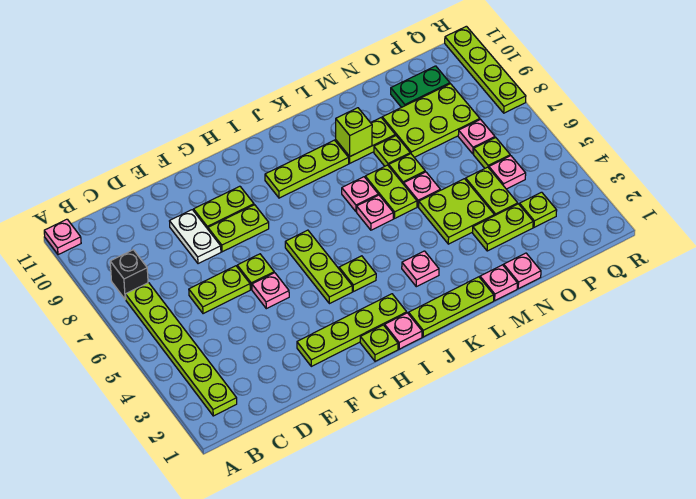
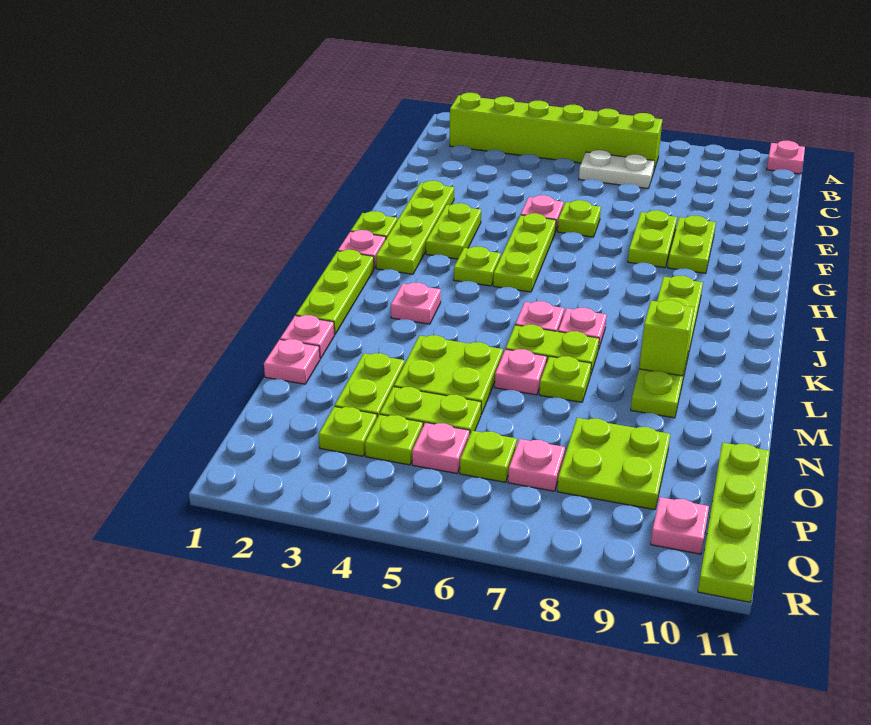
lime plate B2:B7 level 1 -> lime brick B2:B7 level 1
black brick B8 level 1 -> none
lime plate D6:E6 level 1 -> lime plate G3:H3 level 1
white plate E8:E9 level 1 -> white plate C6:C7 level 1
lime plate H4:H6 level 1 -> lime plate G5:I5 level 1
lime plate M8 level 1 -> lime plate P4 level 1
lime plate N8:P9 level 1 -> lime plate O8:P9 level 1
green plate O10:P10 level 1 -> none
none -> pink plate Q10 level 1
lime plate R8:R11 level 1 -> lime plate O11:R11 level 1

